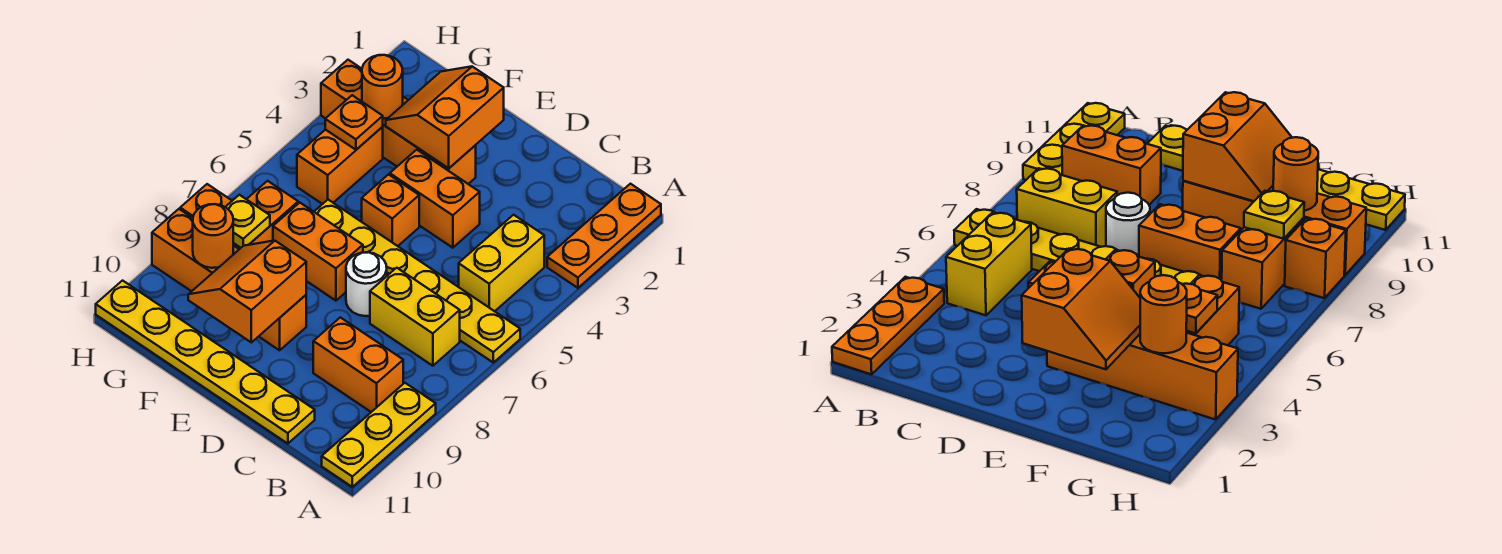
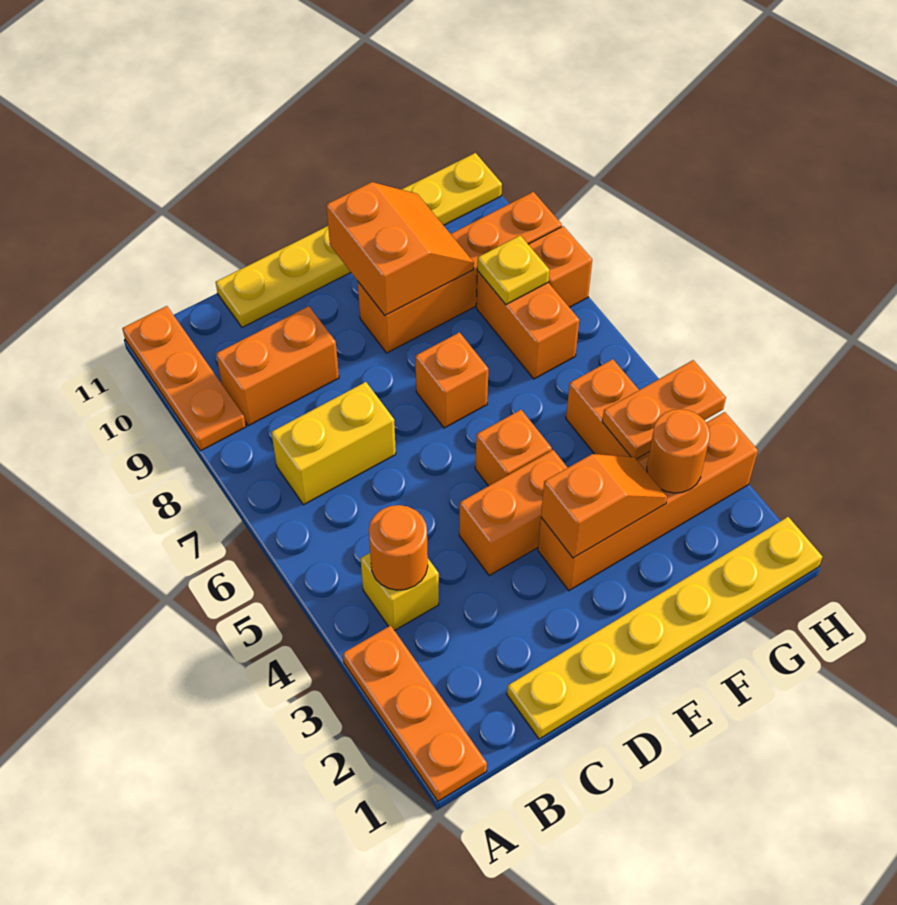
yellow plate A6:F6 level 1 -> yellow plate C1:H1 level 1
yellow plate A9:A11 level 1 -> orange plate A9:A11 level 1
yellow brick B4:B5 level 1 -> yellow brick B4 level 1
white round brick D7 level 1 -> none
orange slope E2:F3 level 2 top E -> orange slope E3:F3 level 2 top E
orange brick E7:F7 level 1 -> orange brick E7 level 1
orange plate G4 level 2 -> orange plate G4:H4 level 2
orange round brick G9 level 2 -> orange round brick B4 level 2

